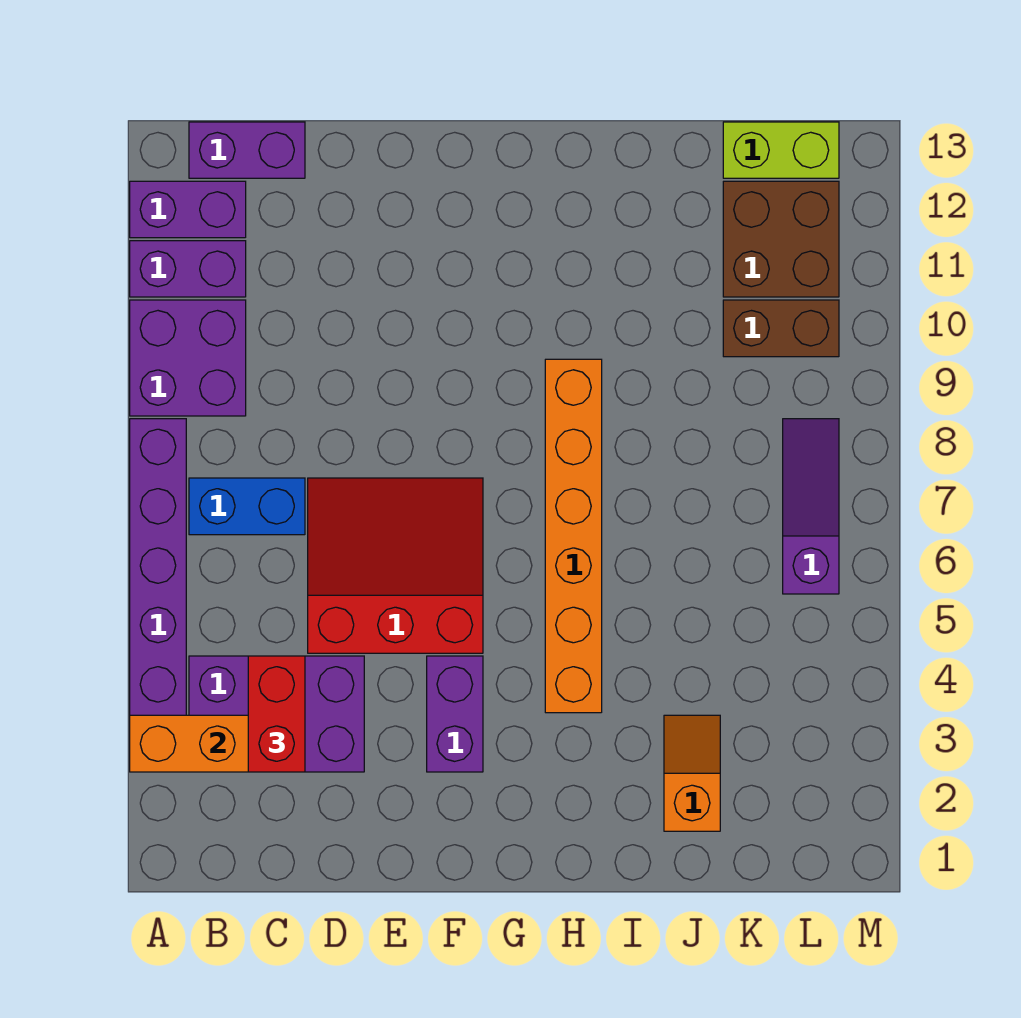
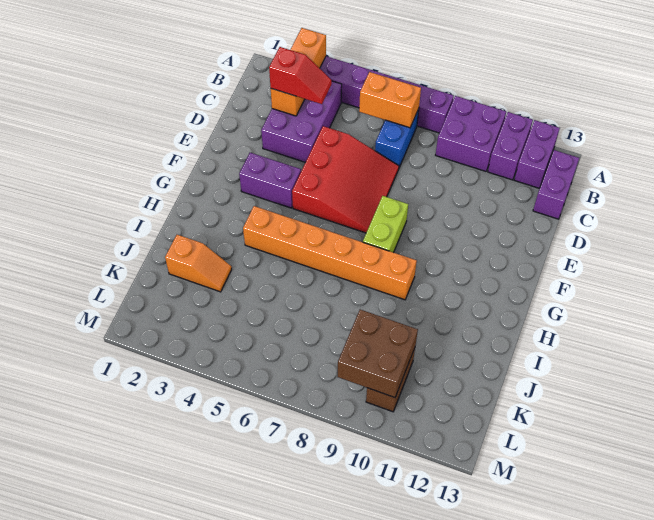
none -> orange brick B6:B7 level 2
red brick C3:C4 level 3 -> red slope C3:C4 level 3 top 3
brown brick K11:L12 level 1 -> brown brick K9:L10 level 2
lime brick K13:L13 level 1 -> lime brick F8:G8 level 1
purple slope L6:L8 level 1 top 6 -> none

